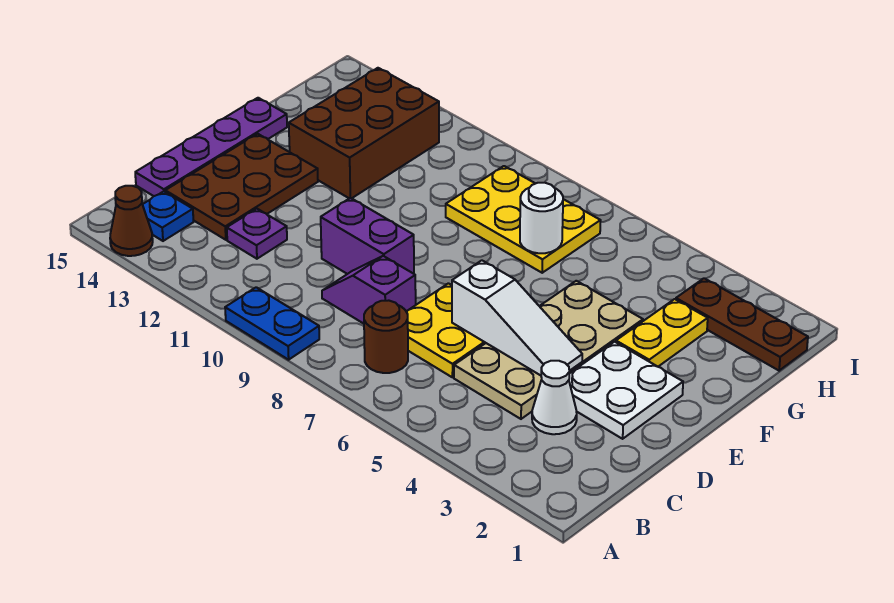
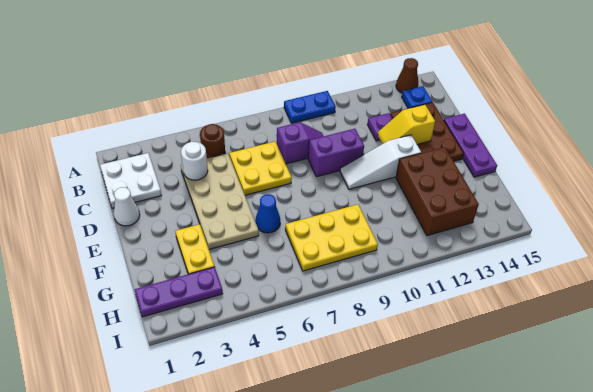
brown round brick B7 level 1 -> brown round brick B5 level 1
white cone C3 level 1 -> white cone D1 level 1
purple plate C15:F15 level 1 -> purple plate D15:F15 level 1
white plate D2:E3 level 1 -> white plate B1:C2 level 1
white slope D4:D6 level 2 top 6 -> white slope E10:E12 level 1 top 12
none -> yellow slope D12:D13 level 2 top 13
none -> blue cone F6 level 1
white round brick G7 level 2 -> white round brick C4 level 2
brown plate H1:H3 level 1 -> purple plate H1:H3 level 1

